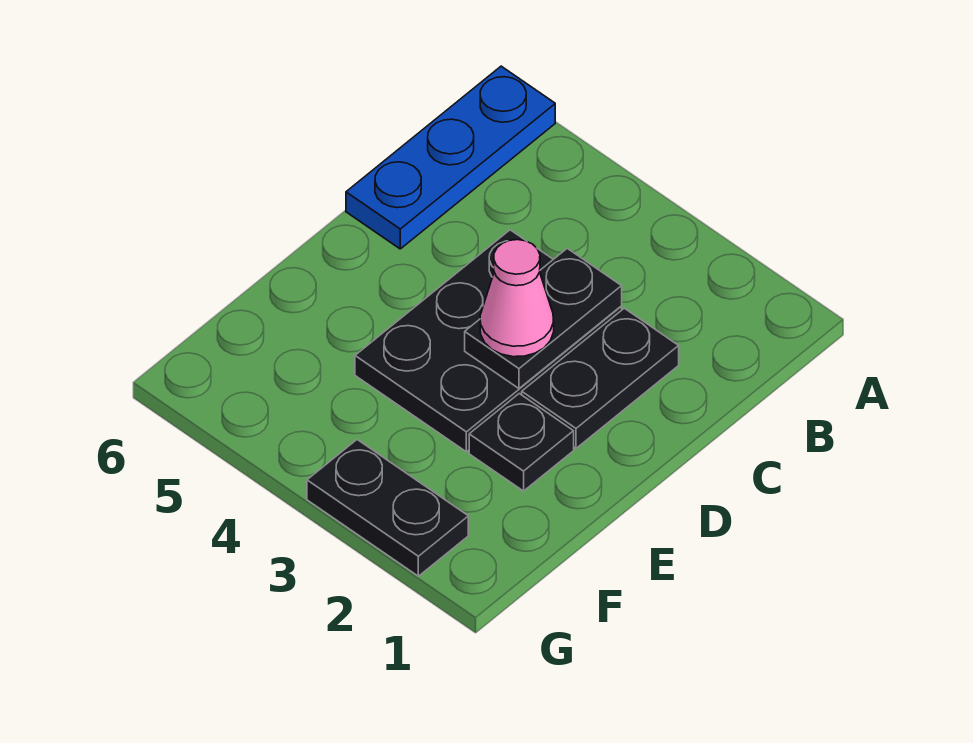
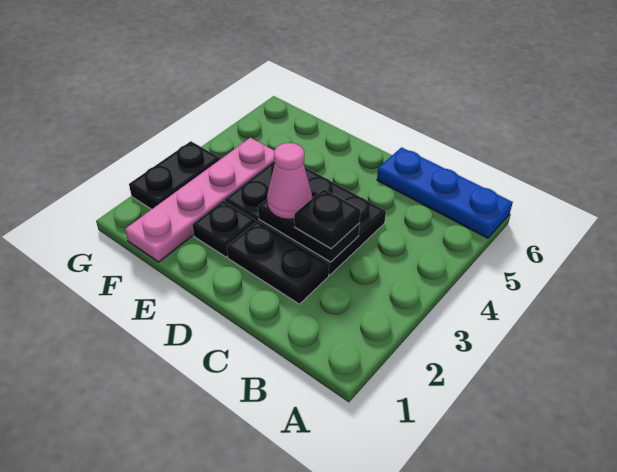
none -> black plate C3 level 3
none -> pink plate F1:F4 level 1

